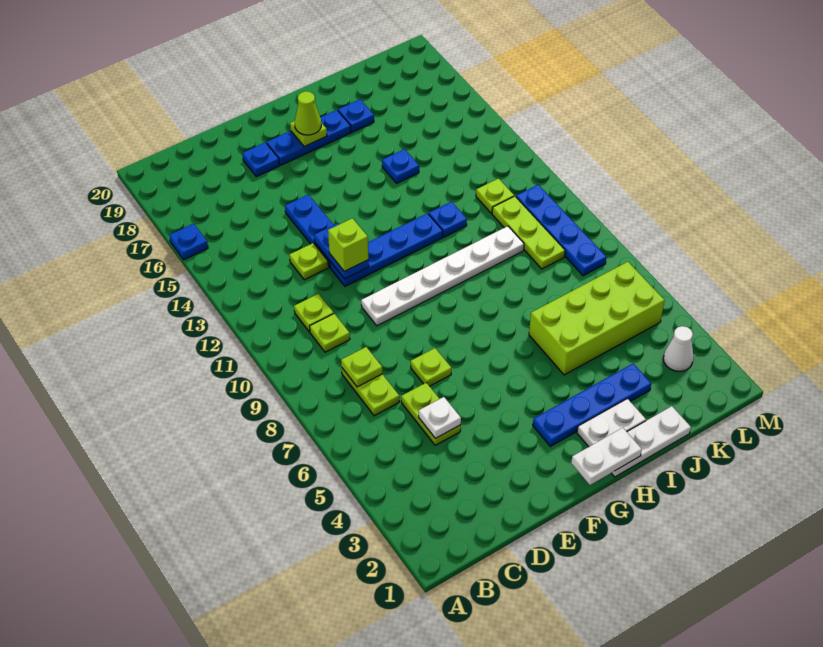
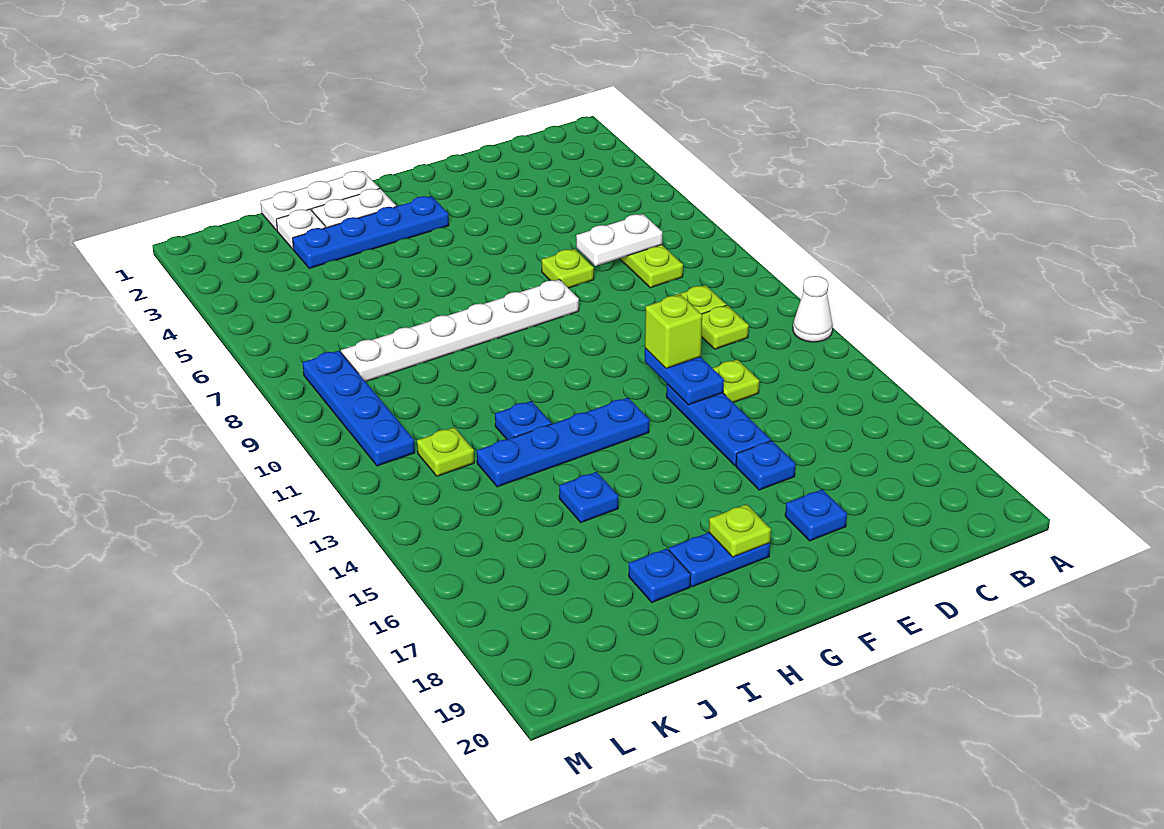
blue plate A16 level 1 -> blue plate E16 level 1
lime plate C8 level 2 -> none
lime plate D5:D6 level 1 -> none
white plate D5 level 2 -> white plate J2 level 1
white plate E10:J10 level 1 -> white plate F8:K8 level 1
blue plate E12:H12 level 1 -> blue plate G13:J13 level 1
blue plate F18:H18 level 1 -> blue plate G18:H18 level 1
white plate G1:H1 level 2 -> white plate C7:D7 level 2
lime cone G18 level 3 -> none
lime brick I5:L6 level 1 -> none
lime plate K9:K11 level 1 -> none
white cone L3 level 1 -> white cone A12 level 1

